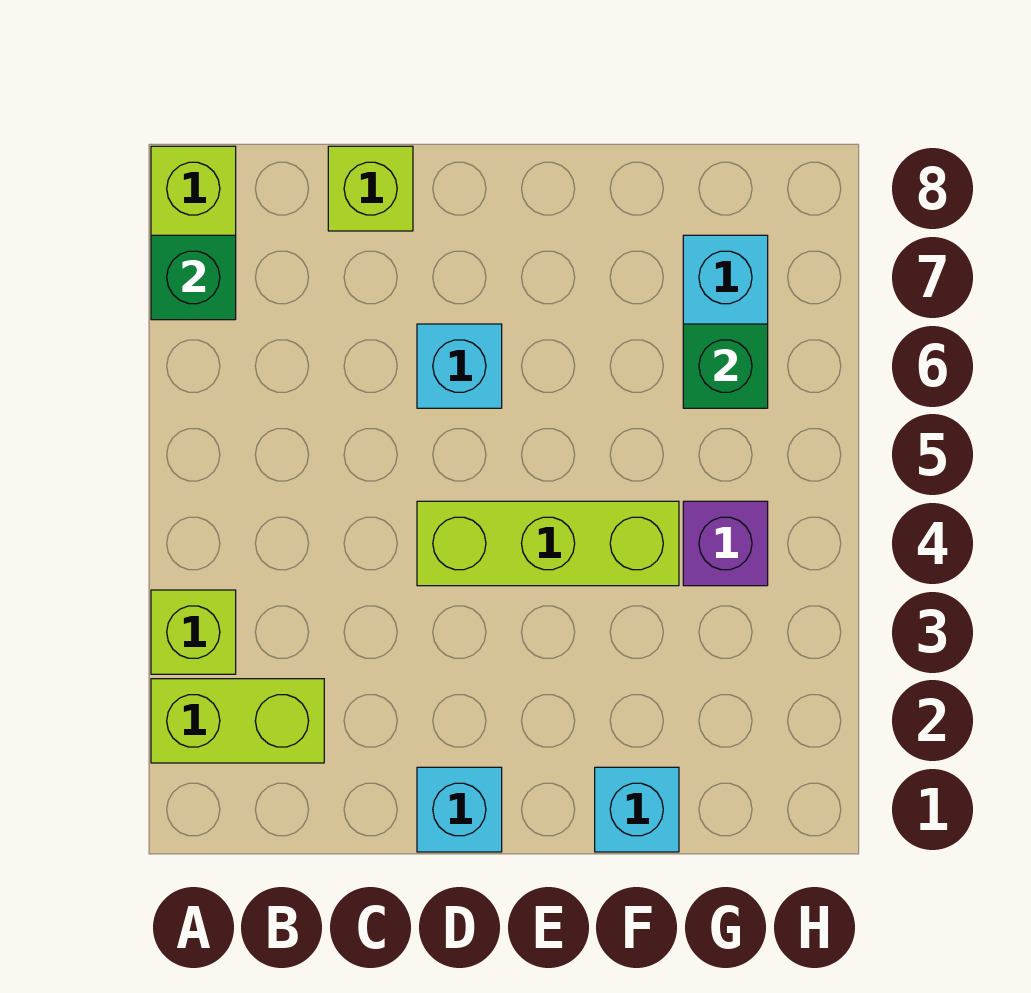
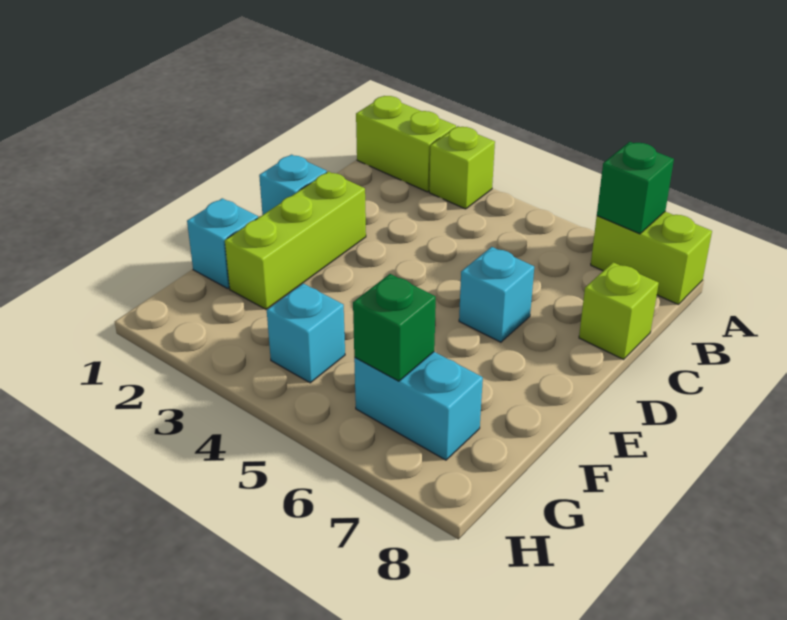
lime brick A2:B2 level 1 -> lime brick A1:A2 level 1
lime brick D4:F4 level 1 -> lime brick D2:F2 level 1
purple brick G4 level 1 -> cyan brick G4 level 1

